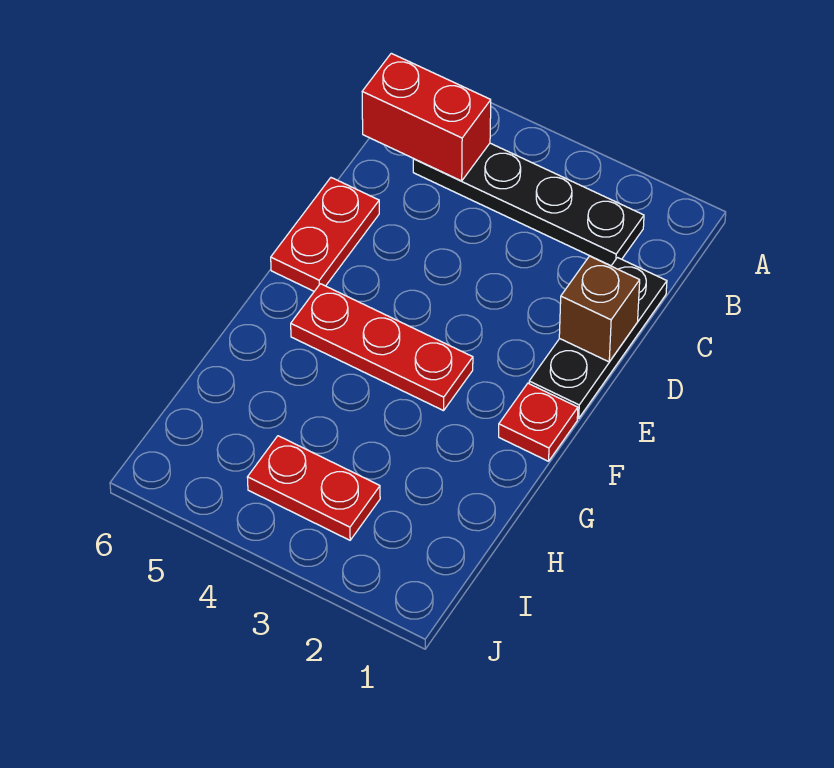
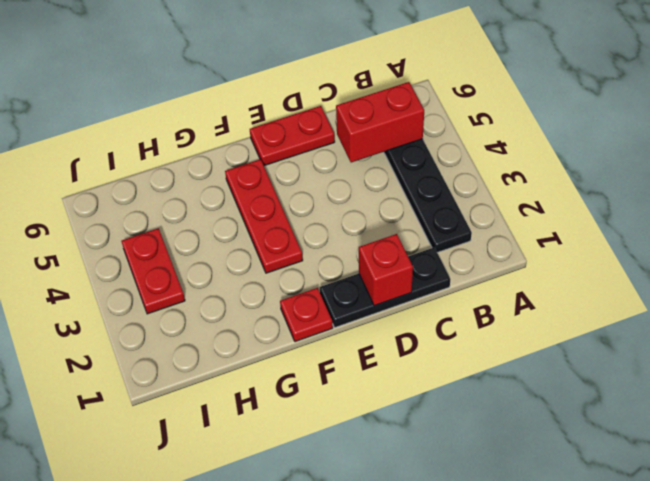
red brick B5:B6 level 2 -> red brick B5:C5 level 2
brown brick D1 level 2 -> red brick D1 level 2

